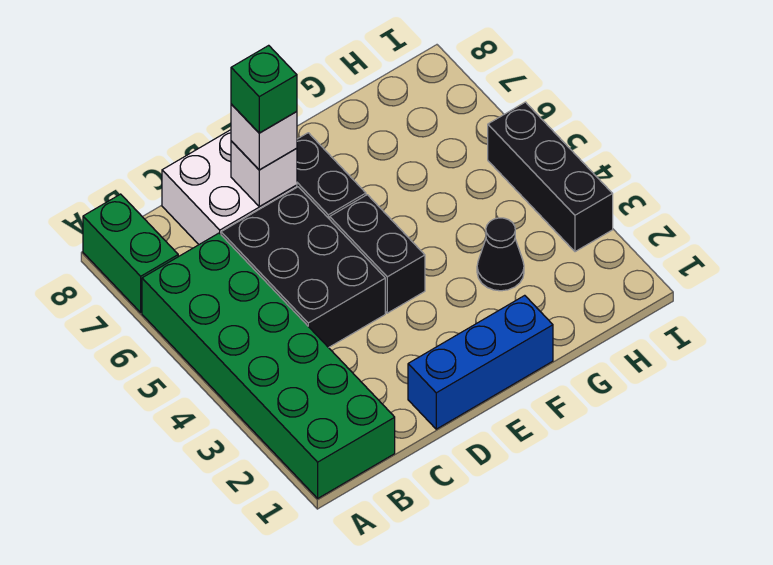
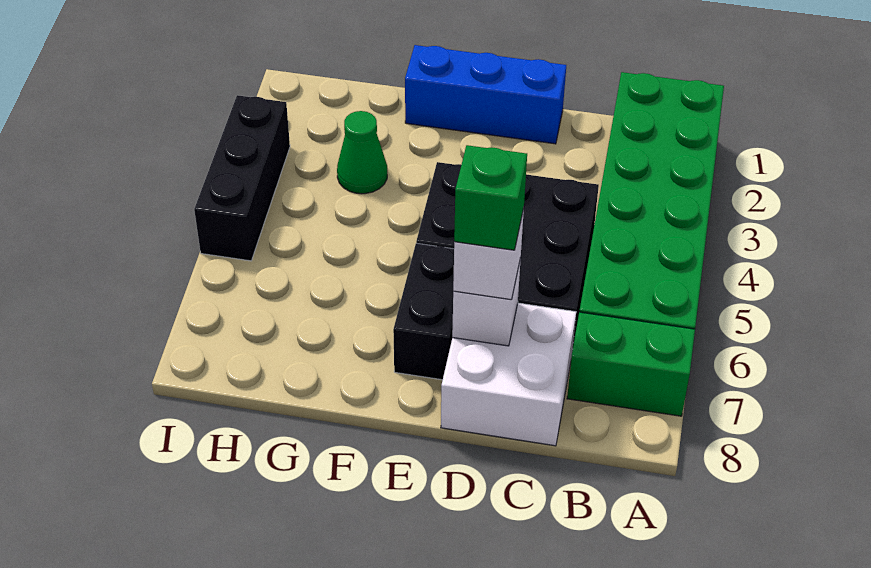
green brick A7:A8 level 1 -> green brick A7:B7 level 1
black cone G3 level 1 -> green cone G3 level 1

